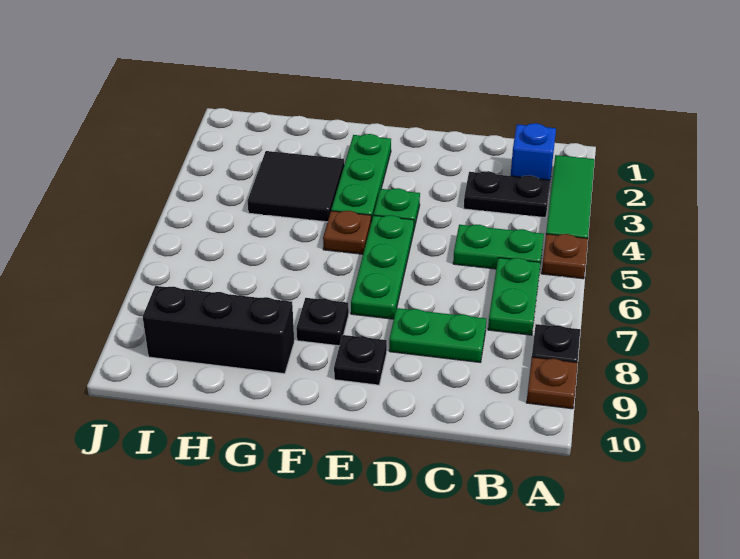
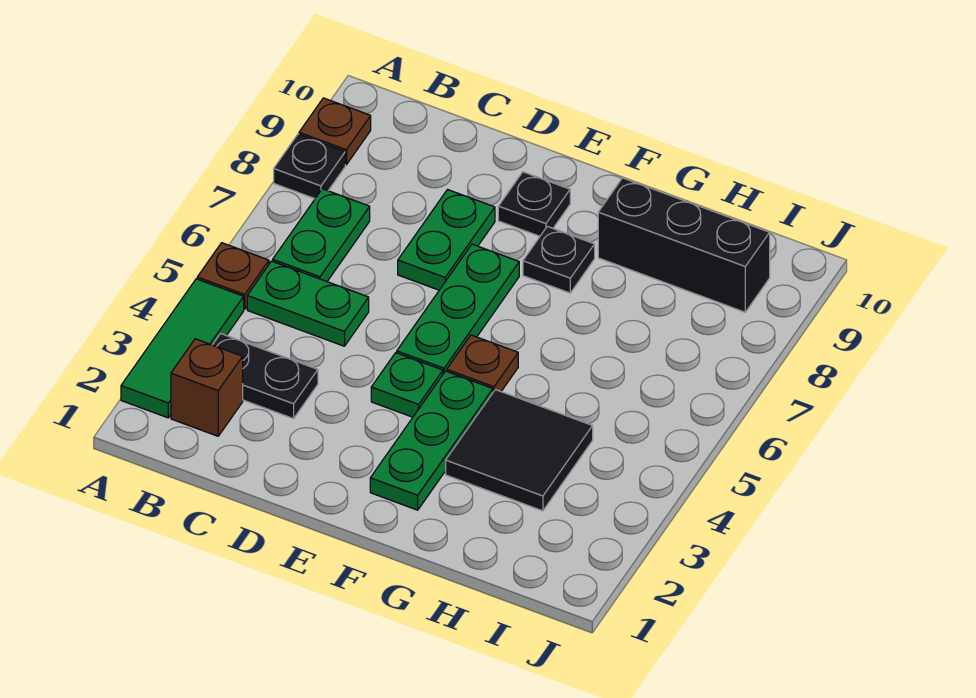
blue brick B2 level 1 -> brown brick B2 level 1
green plate C8:D8 level 1 -> green plate D7:D8 level 1

